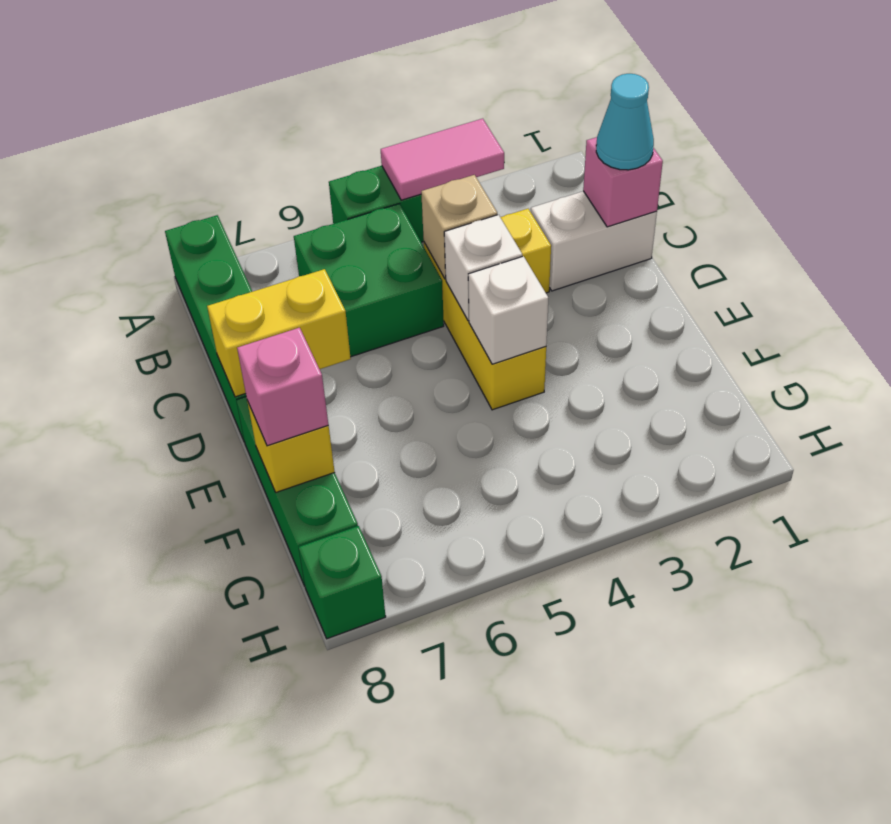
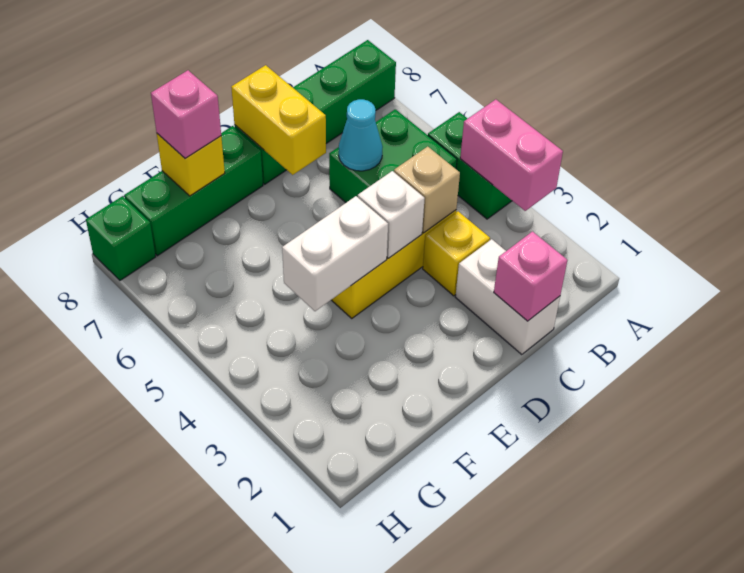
pink tile A3:A4 level 2 -> pink brick A3:A4 level 2
cyan cone C1 level 3 -> cyan cone C6 level 2
white brick E4 level 2 -> white brick E4:F4 level 2

